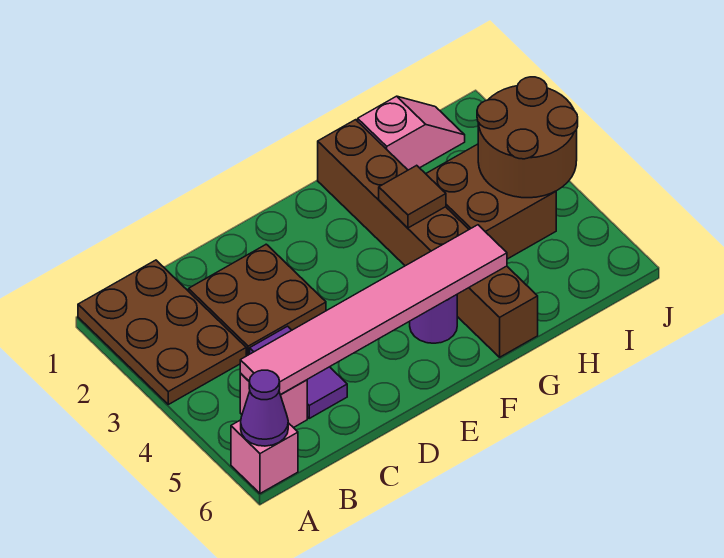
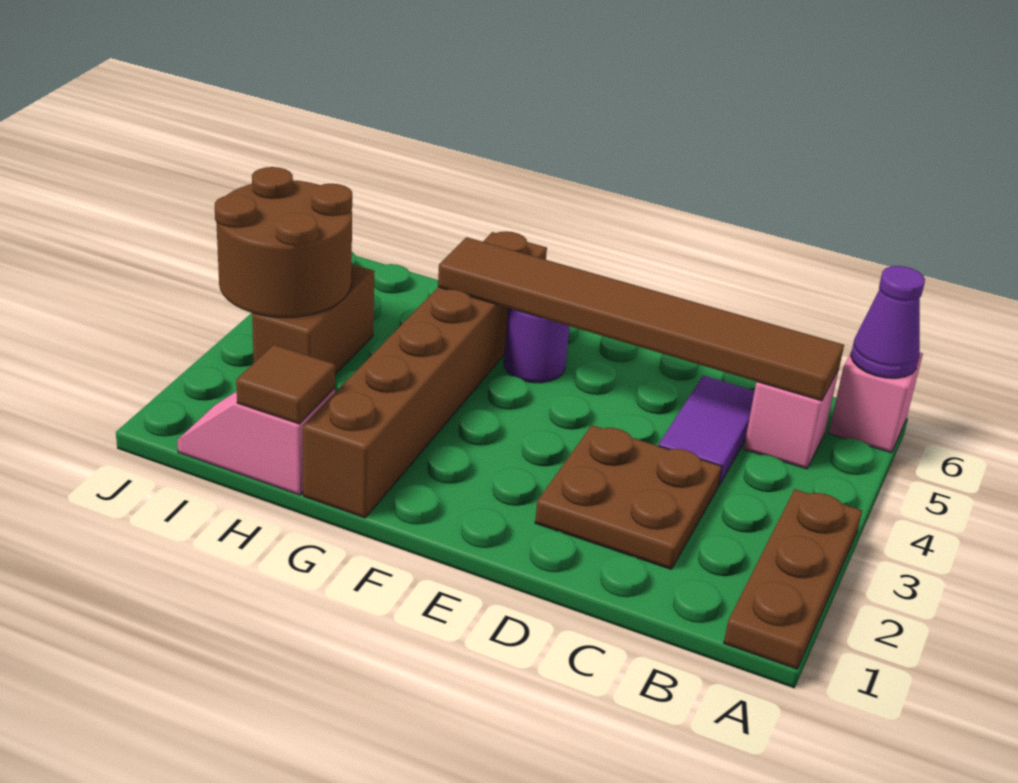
brown plate A1:B3 level 1 -> brown plate A1:A3 level 1
pink tile B5:G5 level 2 -> brown tile B5:G5 level 2
brown tile G3 level 2 -> brown tile H1 level 2
brown brick H3:I4 level 1 -> brown brick I3:I4 level 1

